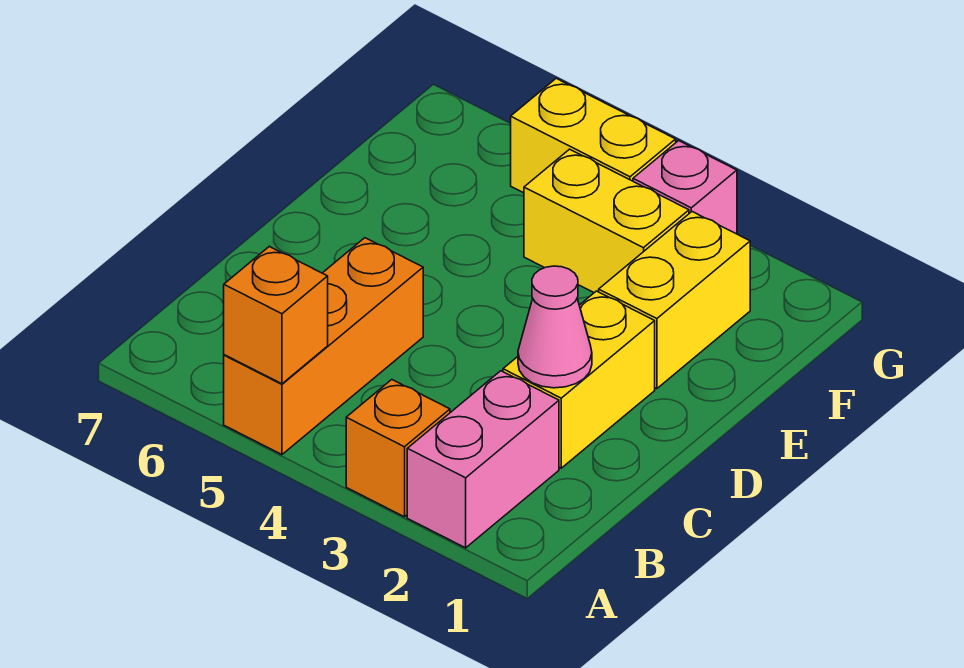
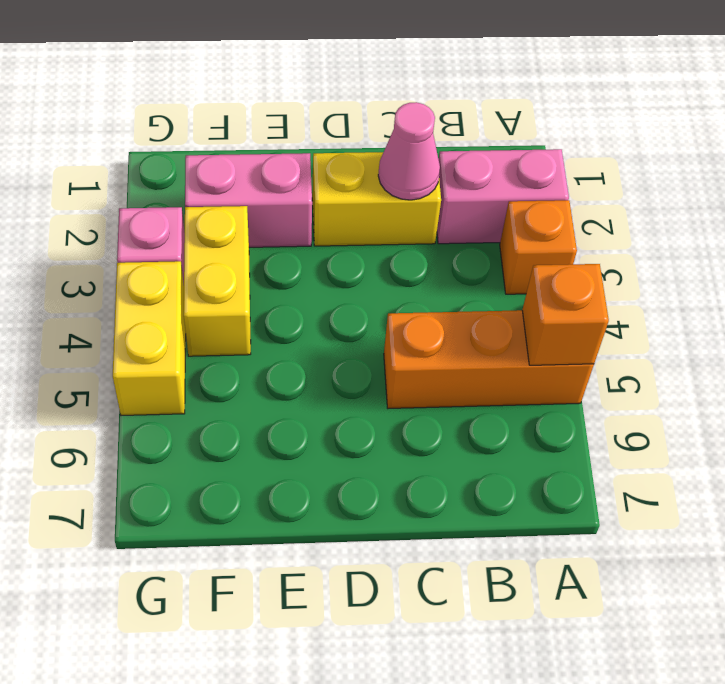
yellow brick E2:F2 level 1 -> pink brick E2:F2 level 1

